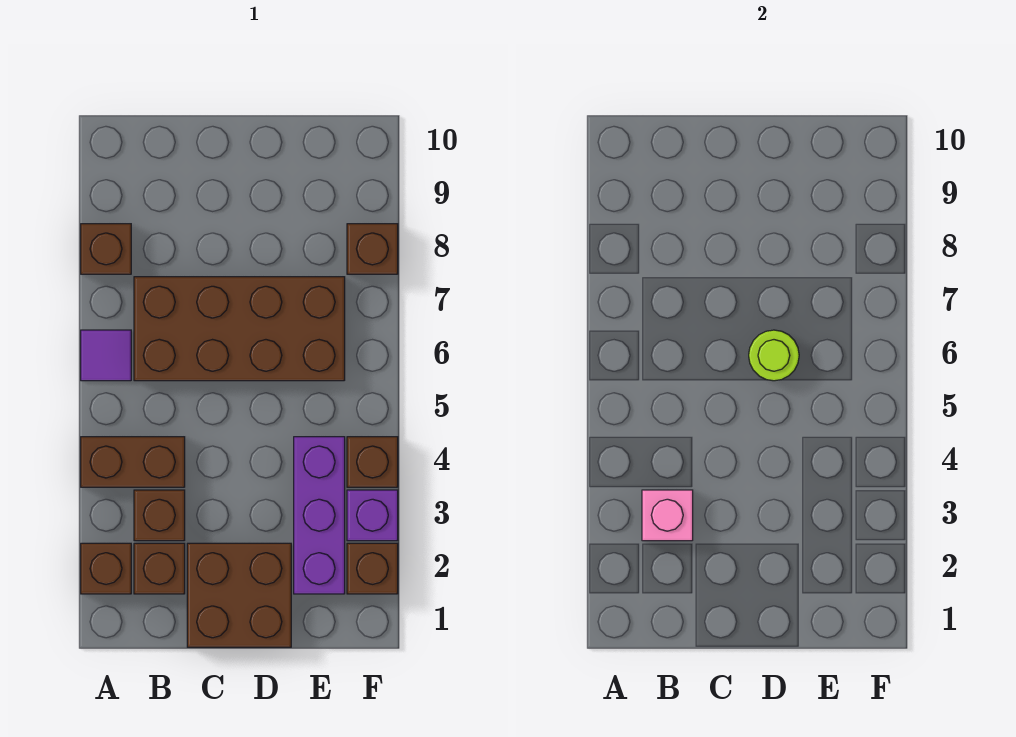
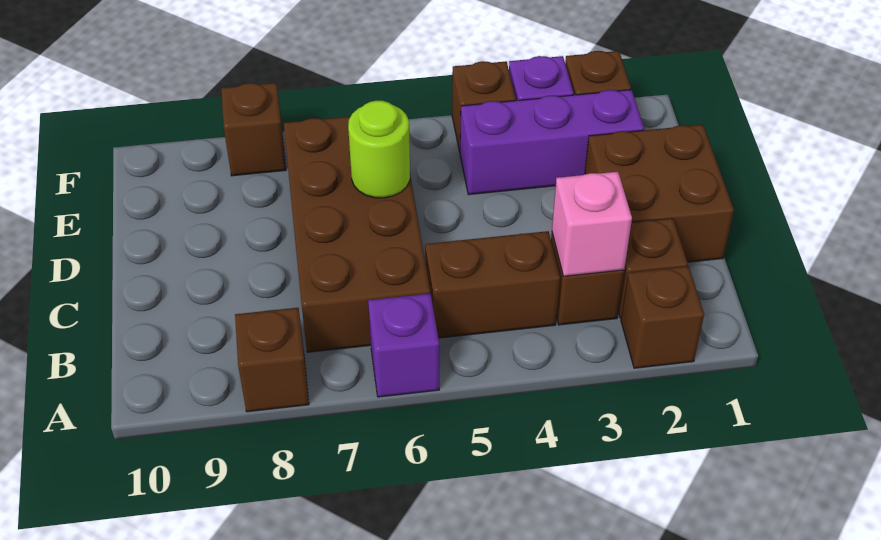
brown brick A4:B4 level 1 -> brown brick B4:B5 level 1
purple tile A6 level 1 -> purple brick A6 level 1

